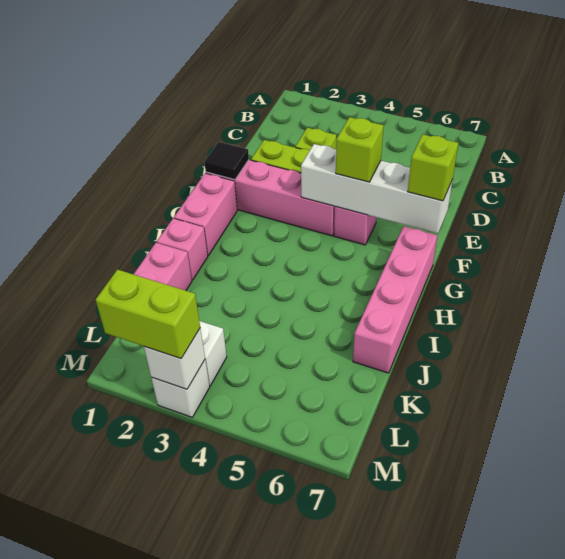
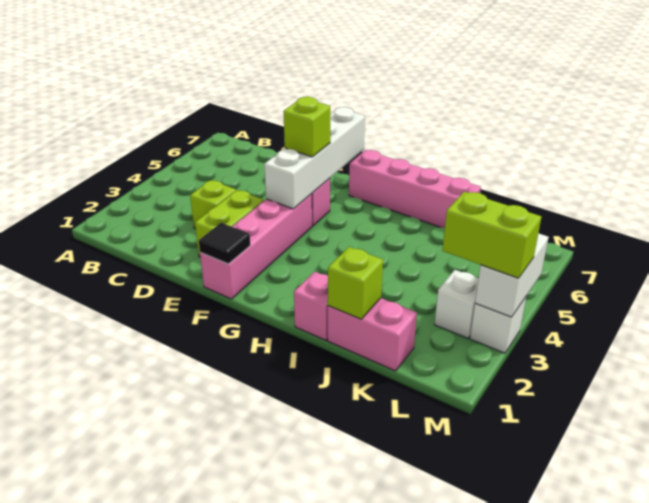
lime brick F7 level 3 -> lime brick J1 level 2
pink brick G1:H1 level 1 -> none
lime brick M2:M3 level 3 -> lime brick L3:M3 level 3
white brick M3 level 2 -> white brick M3:M4 level 2

